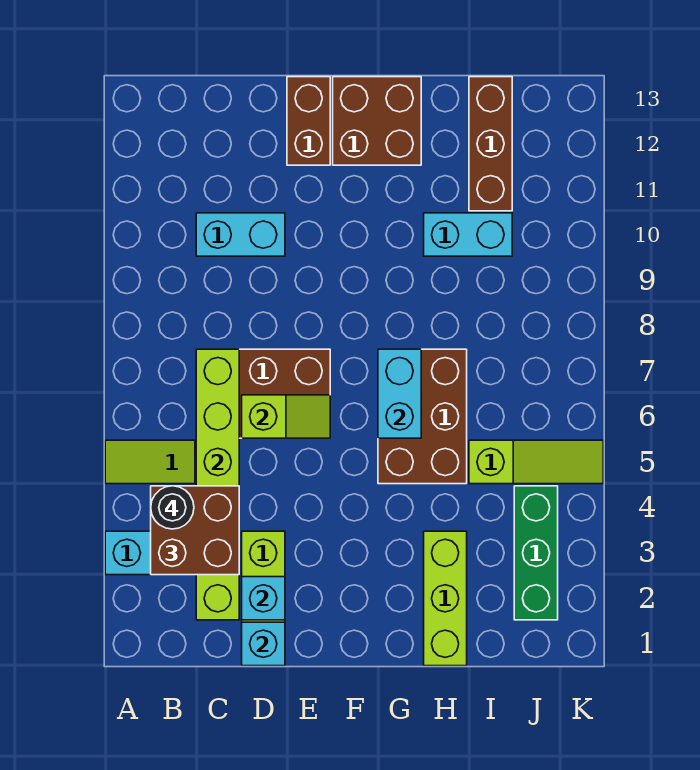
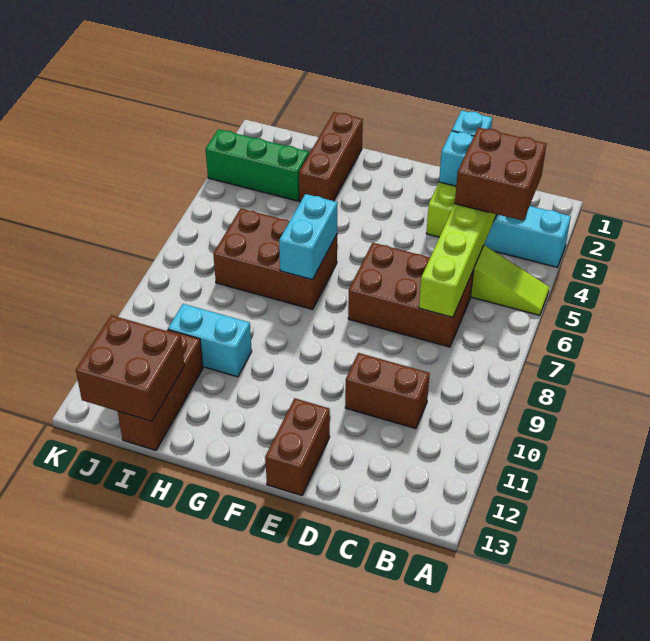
black round brick B4 level 4 -> none
cyan brick C10:D10 level 1 -> brown brick C10:D10 level 1
lime slope D6:E6 level 2 top D -> none
brown brick F12:G13 level 1 -> brown brick I12:J13 level 2
brown brick G5:H7 level 1 -> brown brick G6:I7 level 1
lime brick H1:H3 level 1 -> brown brick H1:H3 level 1
lime slope I5:K5 level 1 top I -> none
green brick J2:J4 level 1 -> green brick I3:K3 level 1

